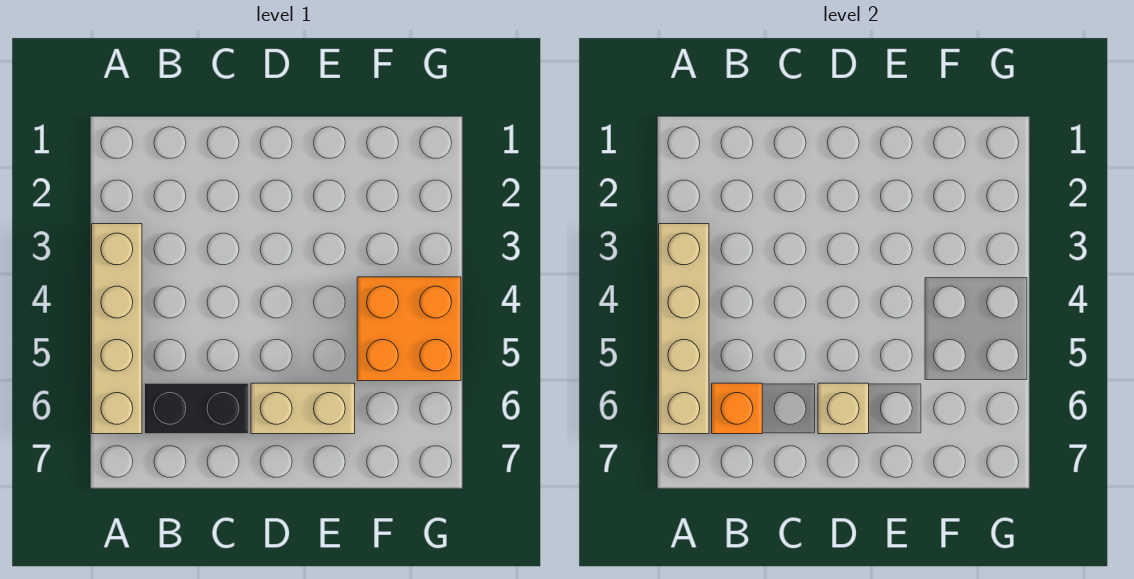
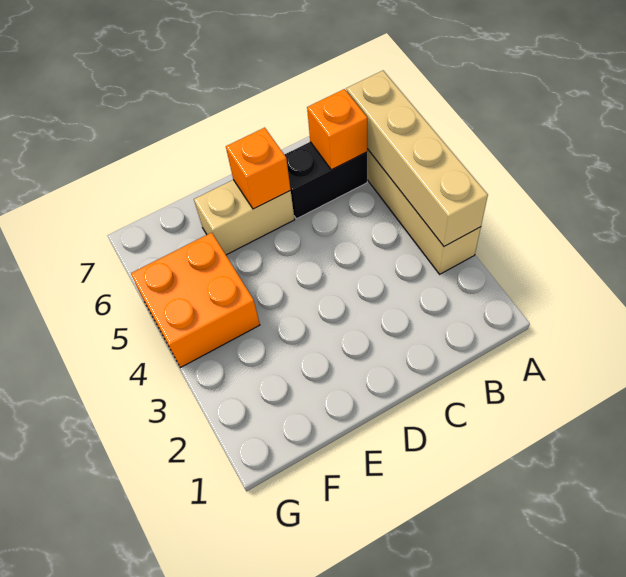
tan brick D6 level 2 -> orange brick D6 level 2

